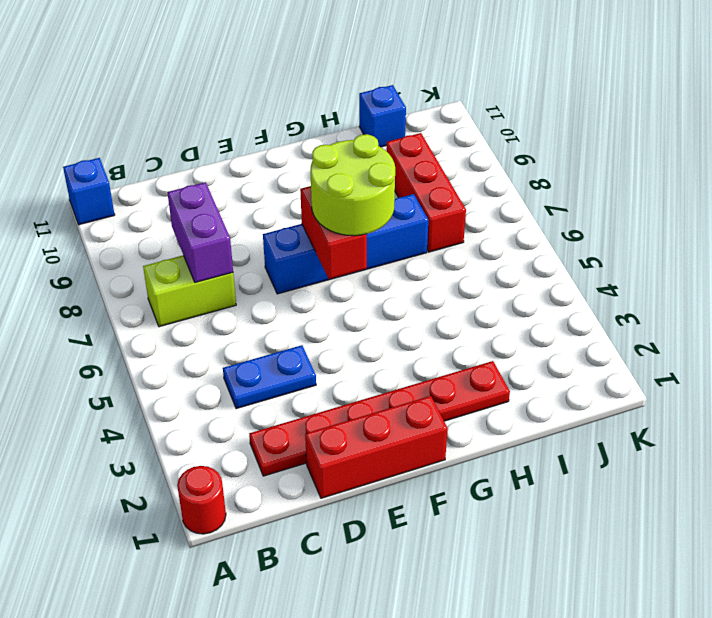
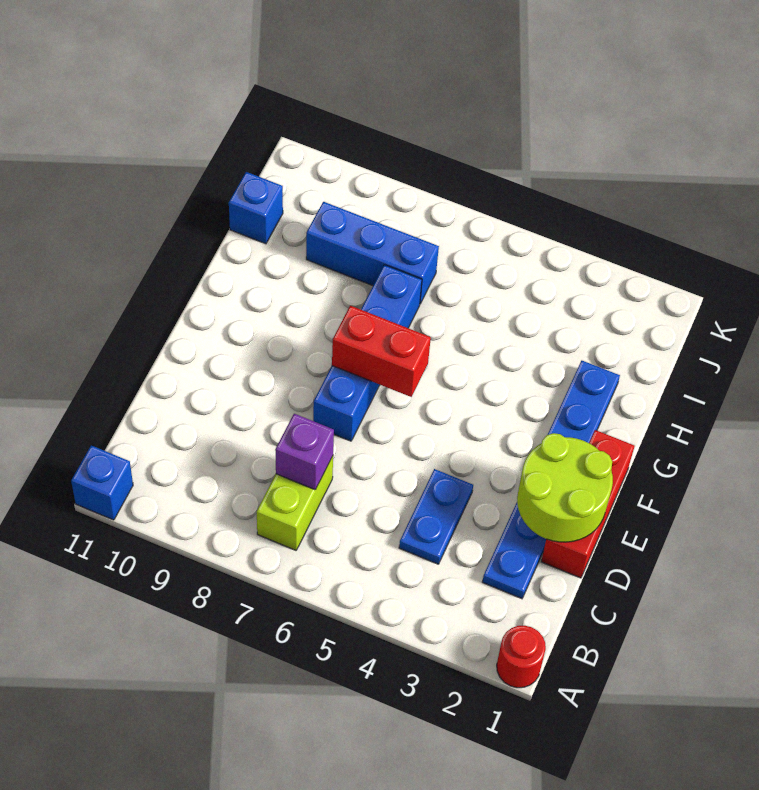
red plate C2:H2 level 1 -> blue plate C2:H2 level 1
purple brick C7:C8 level 2 -> purple brick C7 level 2
lime round brick F6:G7 level 3 -> lime round brick D1:E2 level 2
red brick I7:I9 level 1 -> blue brick I7:I9 level 1

